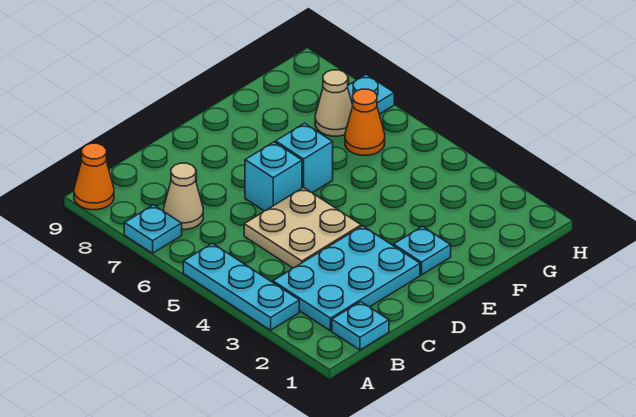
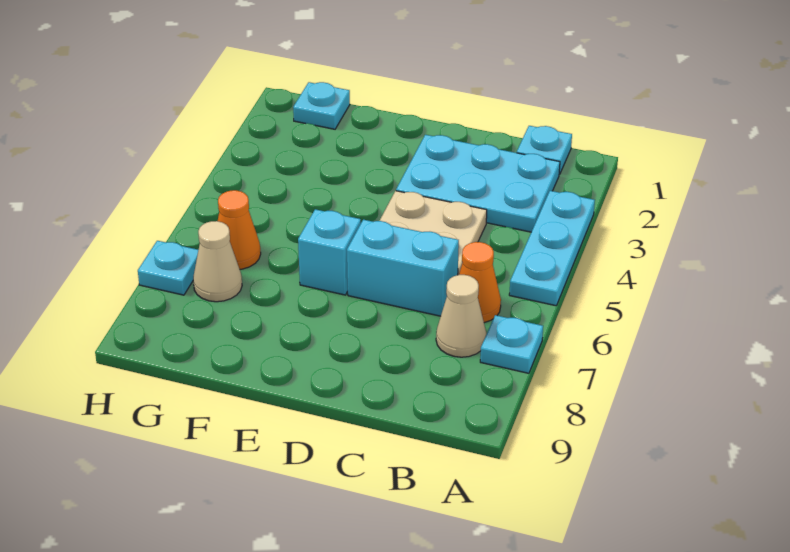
orange cone A9 level 1 -> orange cone B6 level 1
cyan brick D6 level 1 -> cyan brick C6:D6 level 1
cyan plate E2 level 1 -> cyan plate G1 level 1

